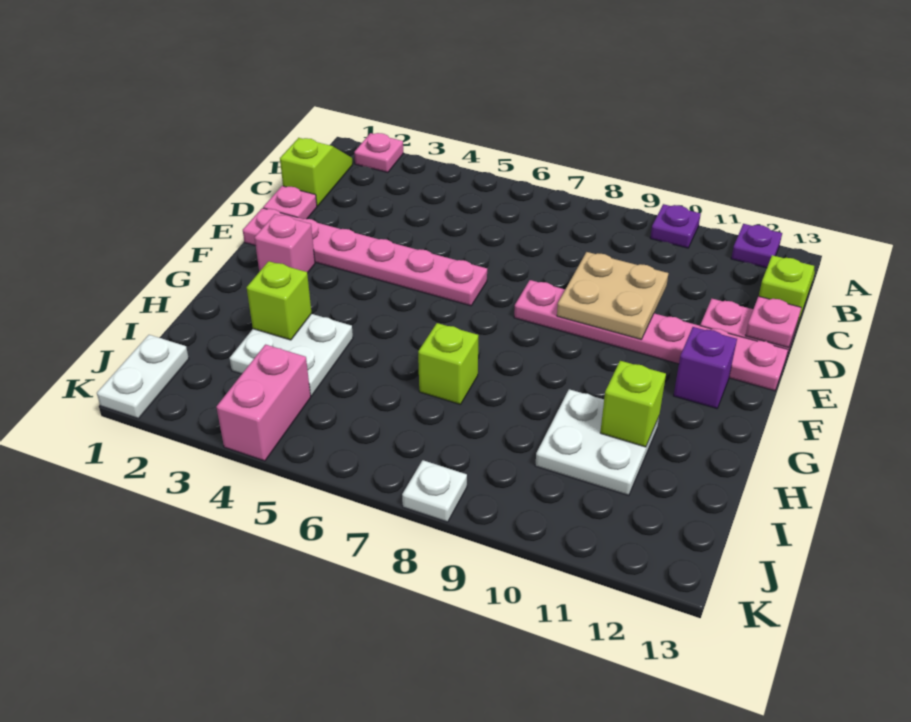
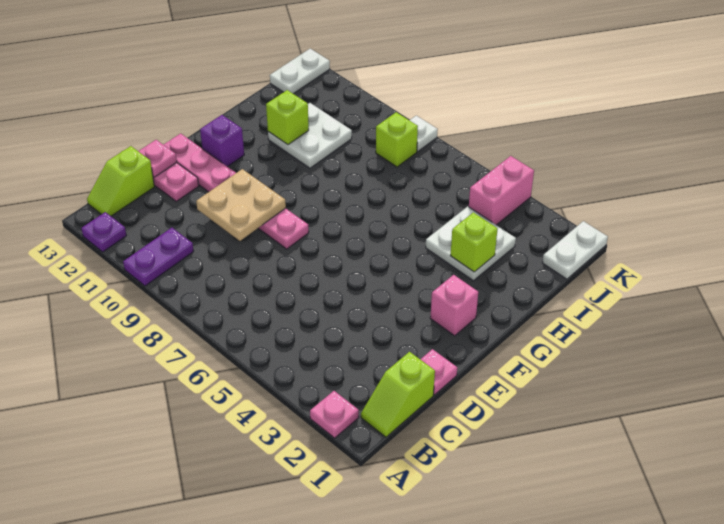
purple plate A10 level 1 -> purple plate A10:B10 level 1
pink plate E1:E6 level 1 -> none
lime brick H7 level 1 -> lime brick J8 level 1
none -> white plate J13:K13 level 1

